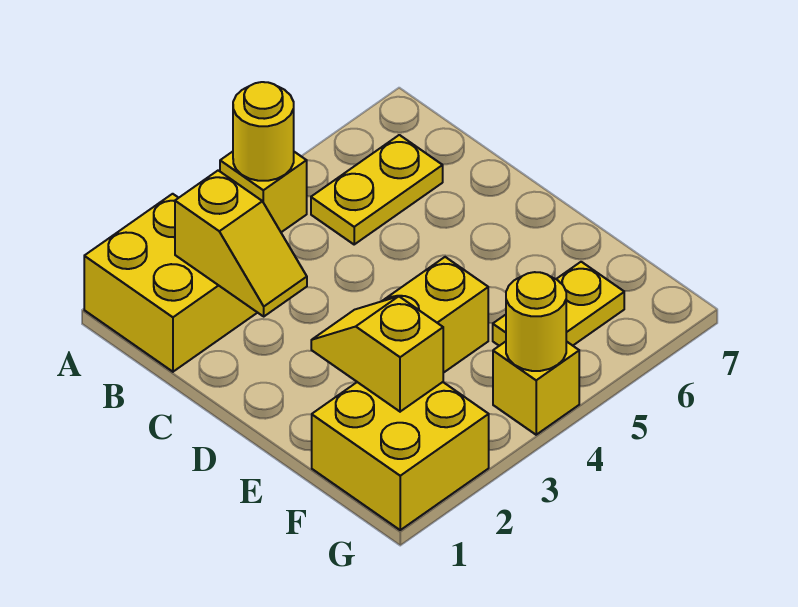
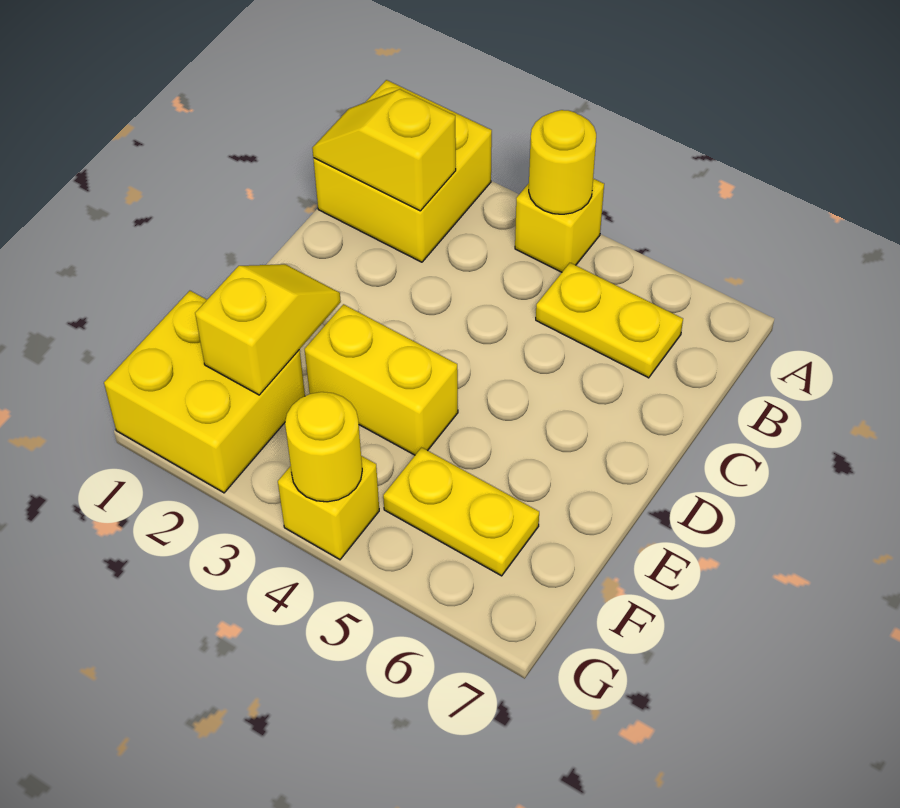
yellow slope B2:C2 level 2 top B -> yellow slope B1:B2 level 2 top 2

